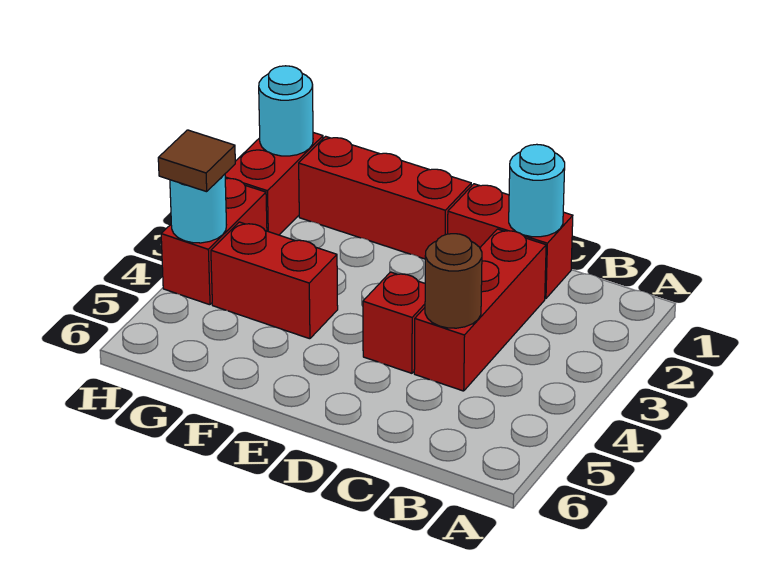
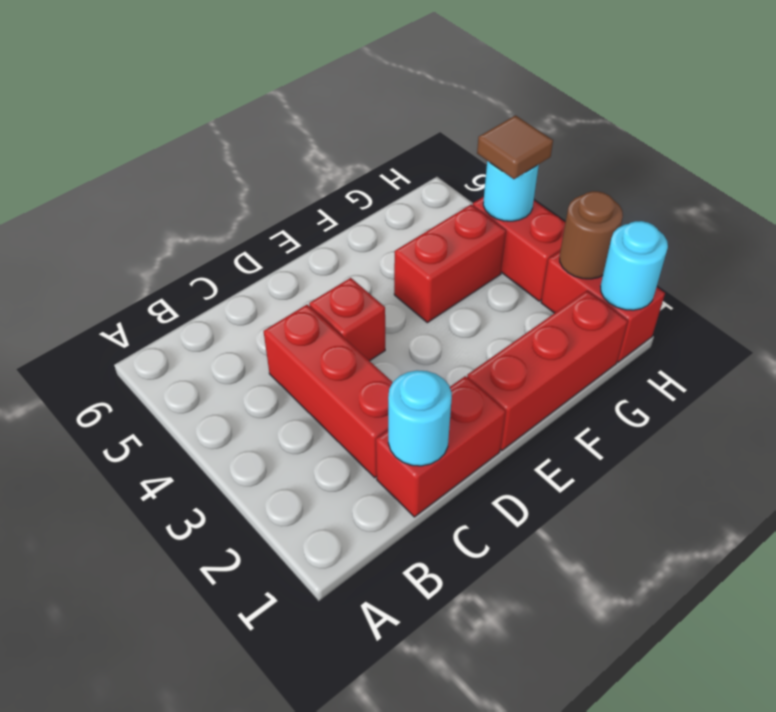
brown round brick C4 level 2 -> brown round brick H2 level 2

